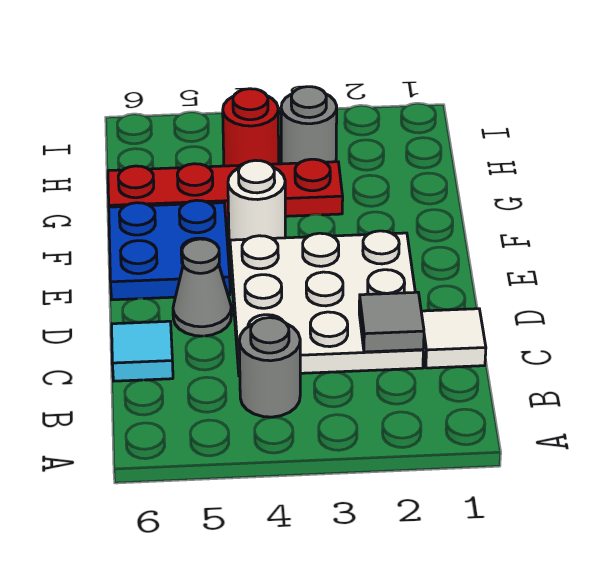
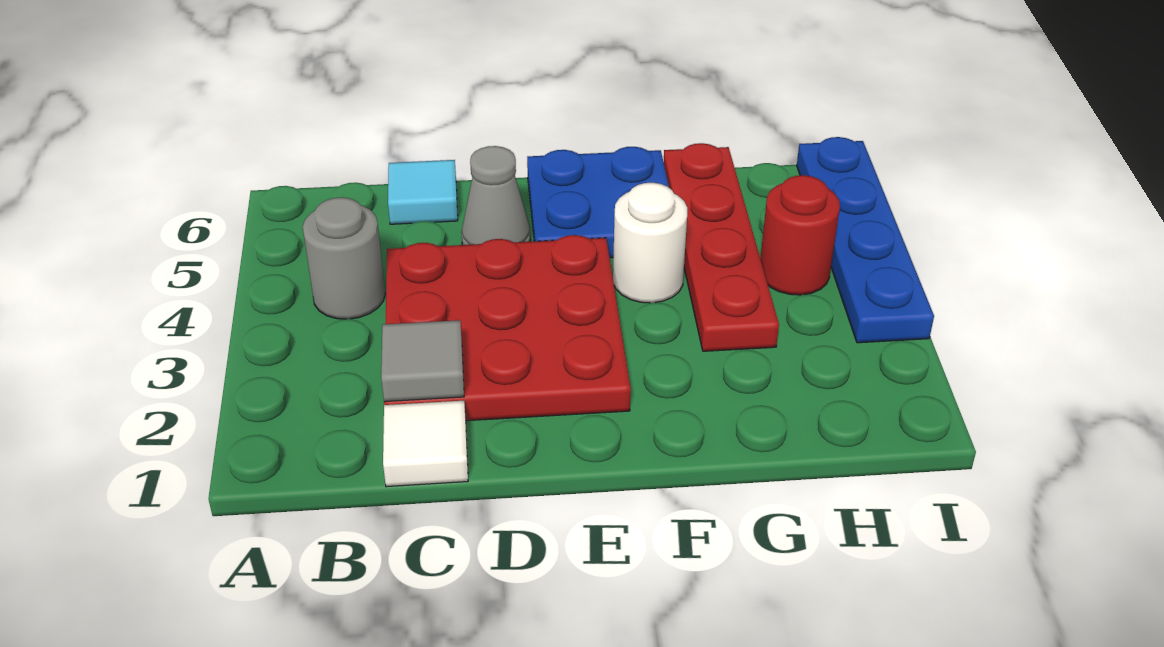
white plate C2:E4 level 1 -> red plate C2:E4 level 1
grey round brick H3 level 1 -> none
none -> blue plate I3:I6 level 1

